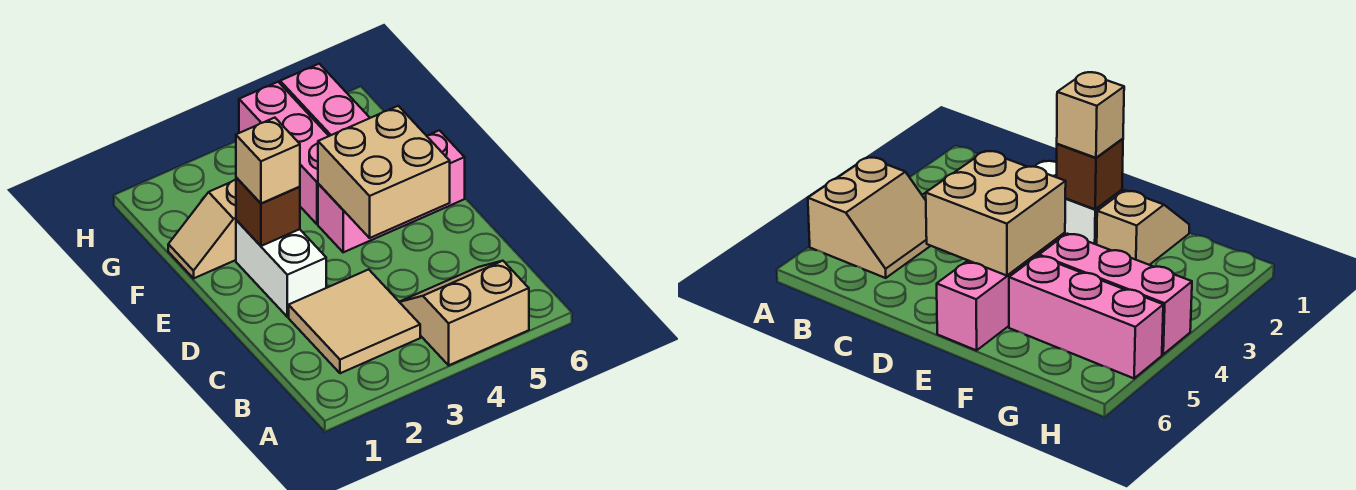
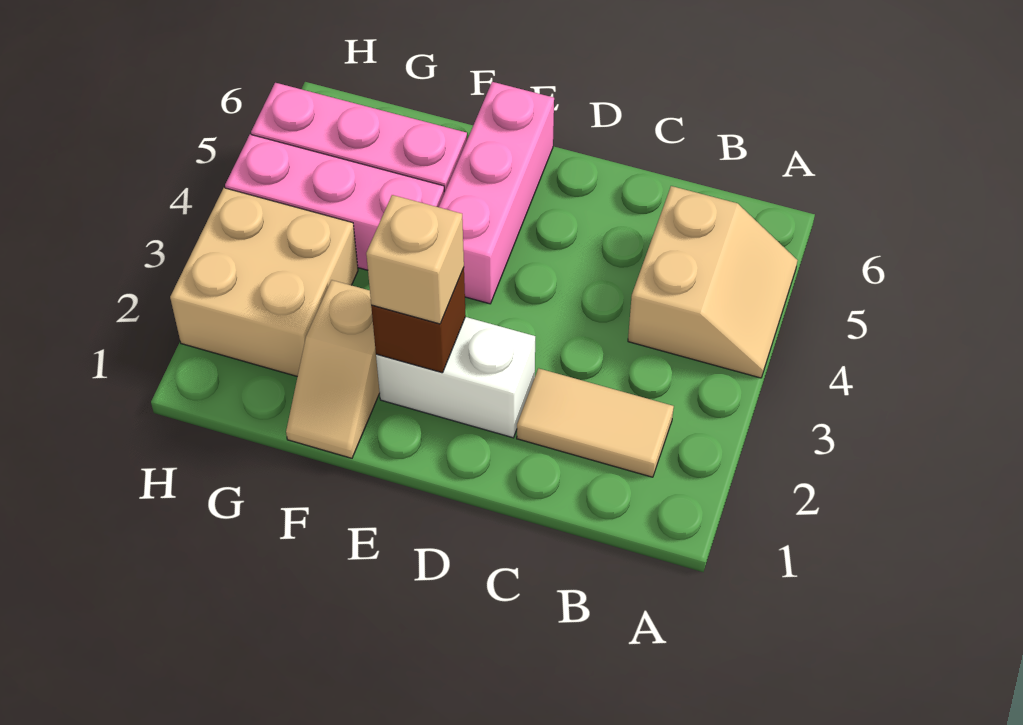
tan slope A4:B5 level 1 top A -> tan slope A4:B5 level 1 top B
tan tile B2:C3 level 1 -> tan tile B2:C2 level 1
tan brick D4:E5 level 2 -> tan brick G2:H3 level 1

